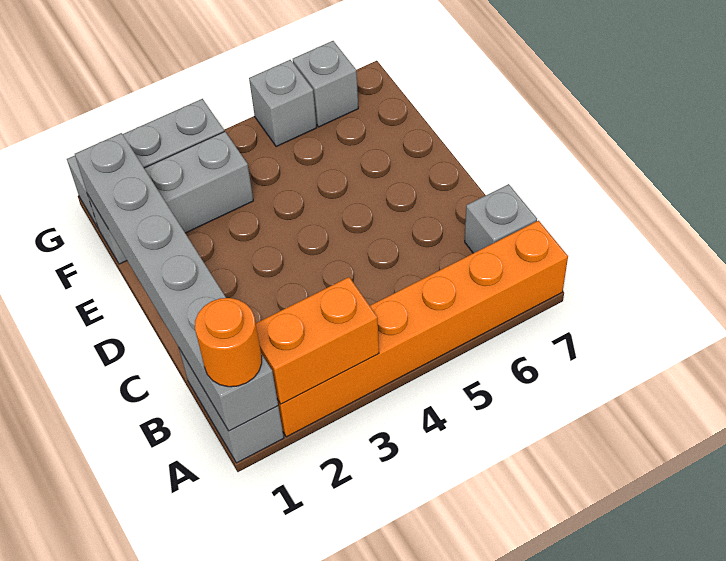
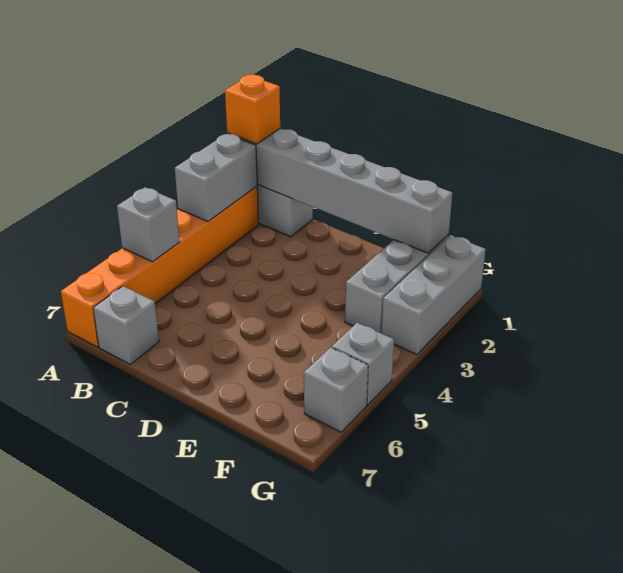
orange round brick A1 level 3 -> orange brick A1 level 3
orange brick A2:A3 level 2 -> grey brick A2:A3 level 2
none -> grey brick A5 level 2

